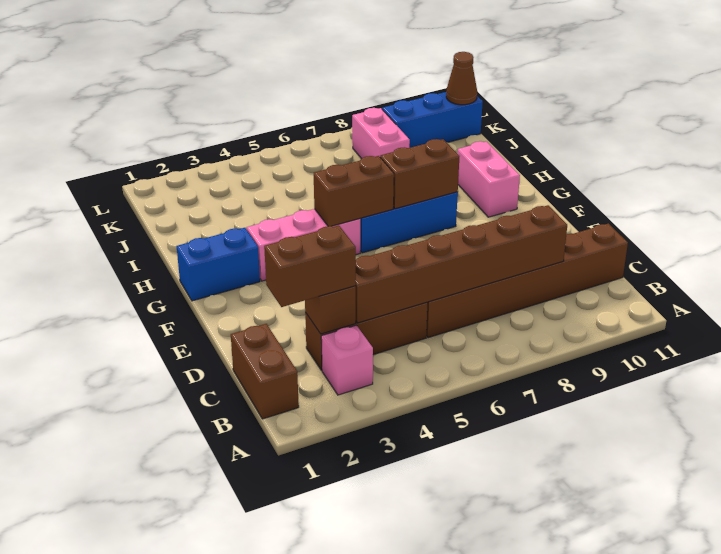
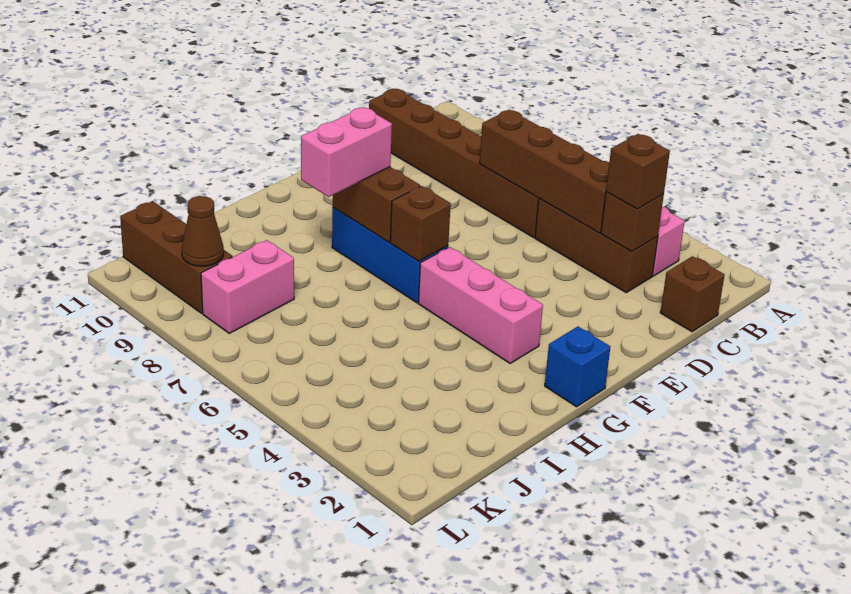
brown brick B1:C1 level 1 -> brown brick C1 level 1
brown brick C2:C3 level 3 -> brown brick C3 level 3
brown brick C4:C9 level 2 -> brown brick C4:C7 level 2
blue brick G1:G2 level 1 -> blue brick G1 level 1
brown brick G5:G6 level 2 -> brown brick G6 level 2
pink brick G10:H10 level 1 -> pink brick G8:H8 level 3
blue brick K9:K11 level 1 -> brown brick K9:K11 level 1
brown cone K11 level 2 -> brown cone K9 level 2

